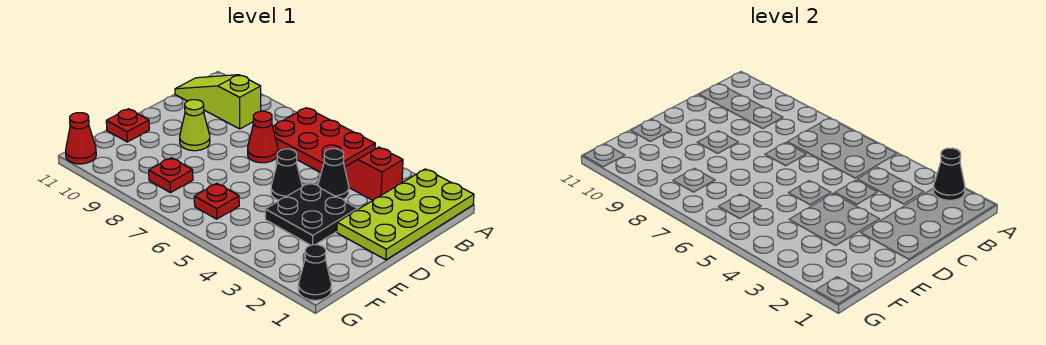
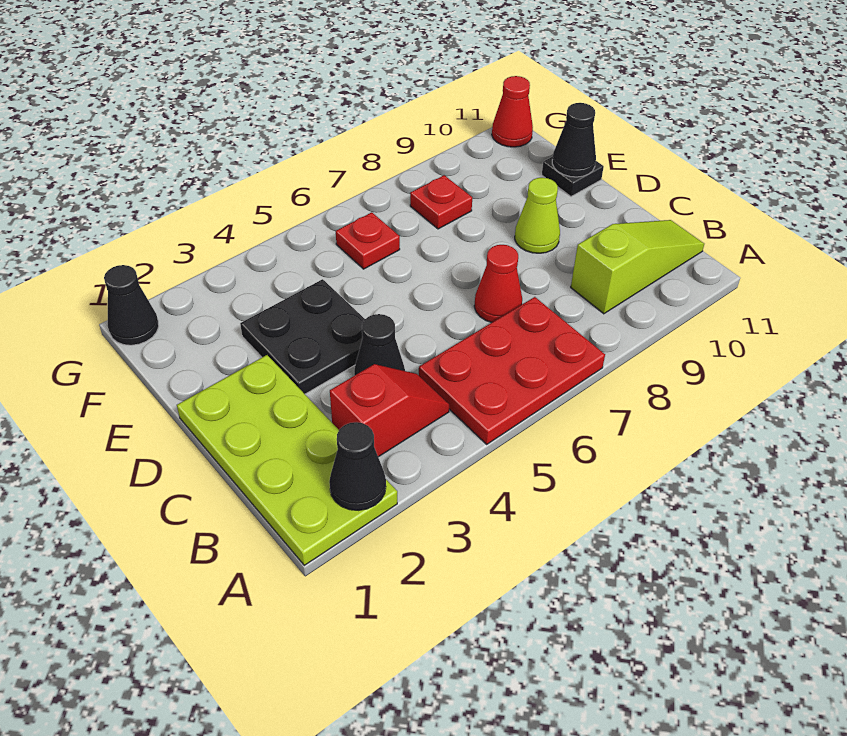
black cone D5 level 1 -> black cone E11 level 2
red plate E11 level 1 -> black plate E11 level 1

